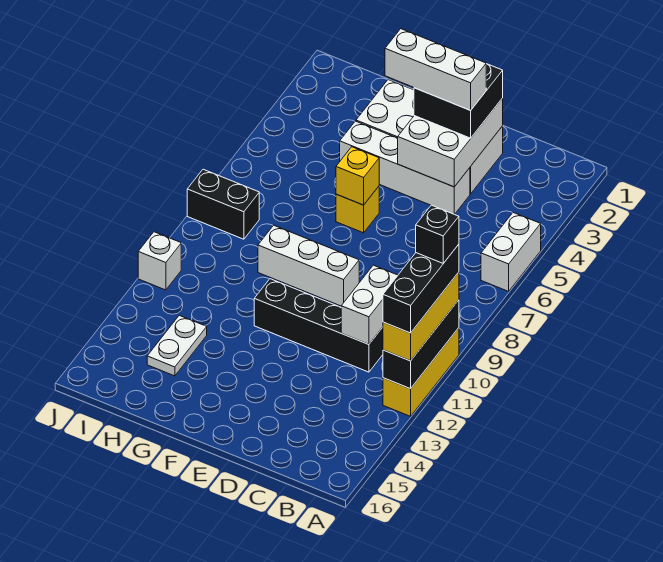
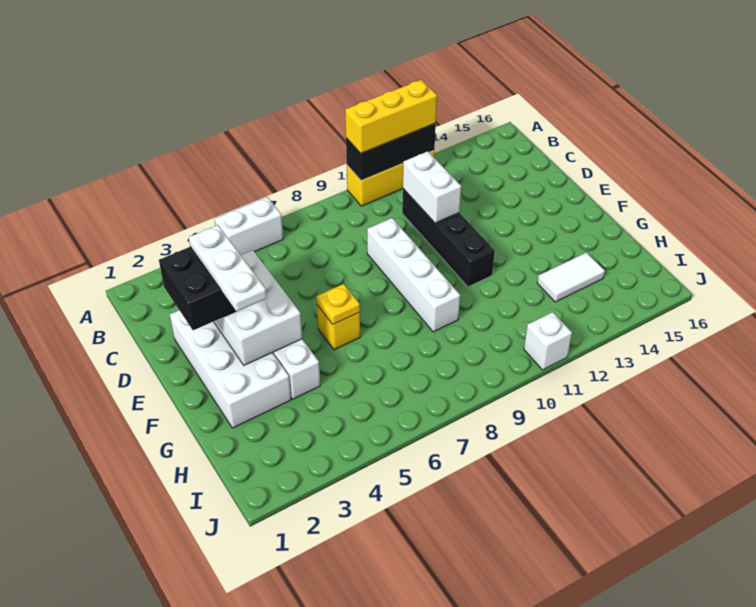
black brick A10:A12 level 4 -> none
black brick A10 level 5 -> none
white brick C10:C11 level 2 -> white brick C11:D11 level 2
white brick D2:E4 level 2 -> white brick D3:F4 level 2
white brick D3:F3 level 4 -> white plate D3:F3 level 4
white brick E9:G9 level 1 -> white brick D9:G9 level 1
yellow brick F6 level 2 -> yellow plate F6 level 2
white plate H13:H14 level 1 -> white tile H13:H14 level 1
black brick I8:J8 level 1 -> none

